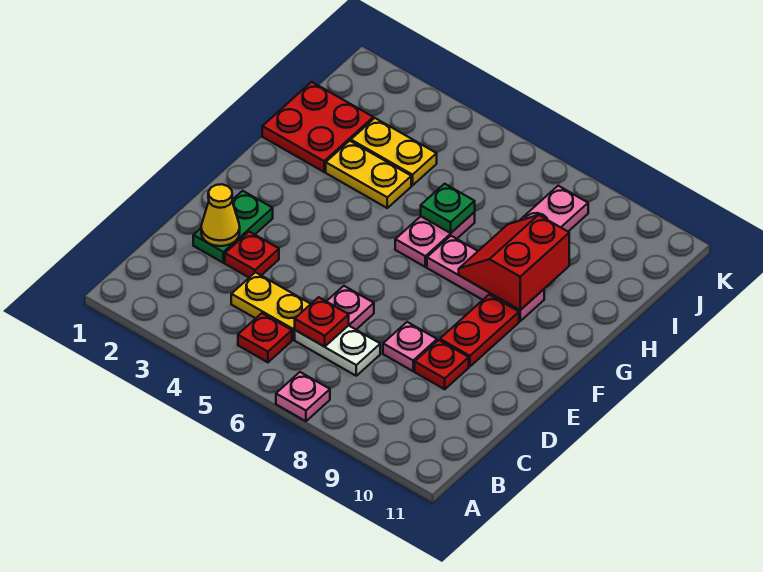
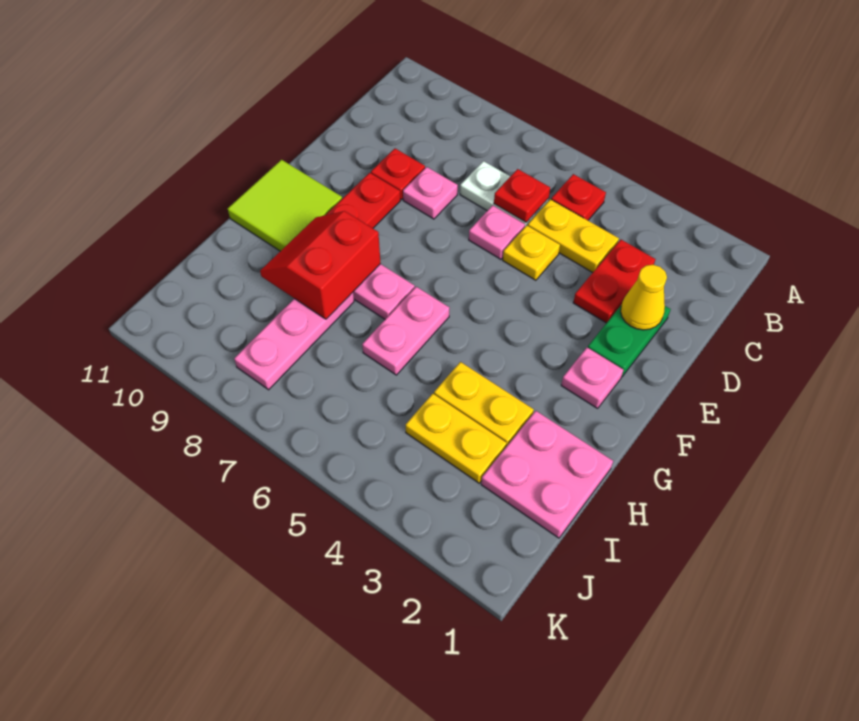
pink plate A7 level 1 -> pink plate F2 level 1
red plate D3 level 1 -> red plate C3:D3 level 1
none -> yellow plate D5 level 1
none -> lime tile F10:G11 level 1
red slope G8:H9 level 2 top 9 -> red slope G8:H9 level 2 top 8
red plate H1:I2 level 1 -> pink plate H1:I2 level 1
green plate H6 level 2 -> none

